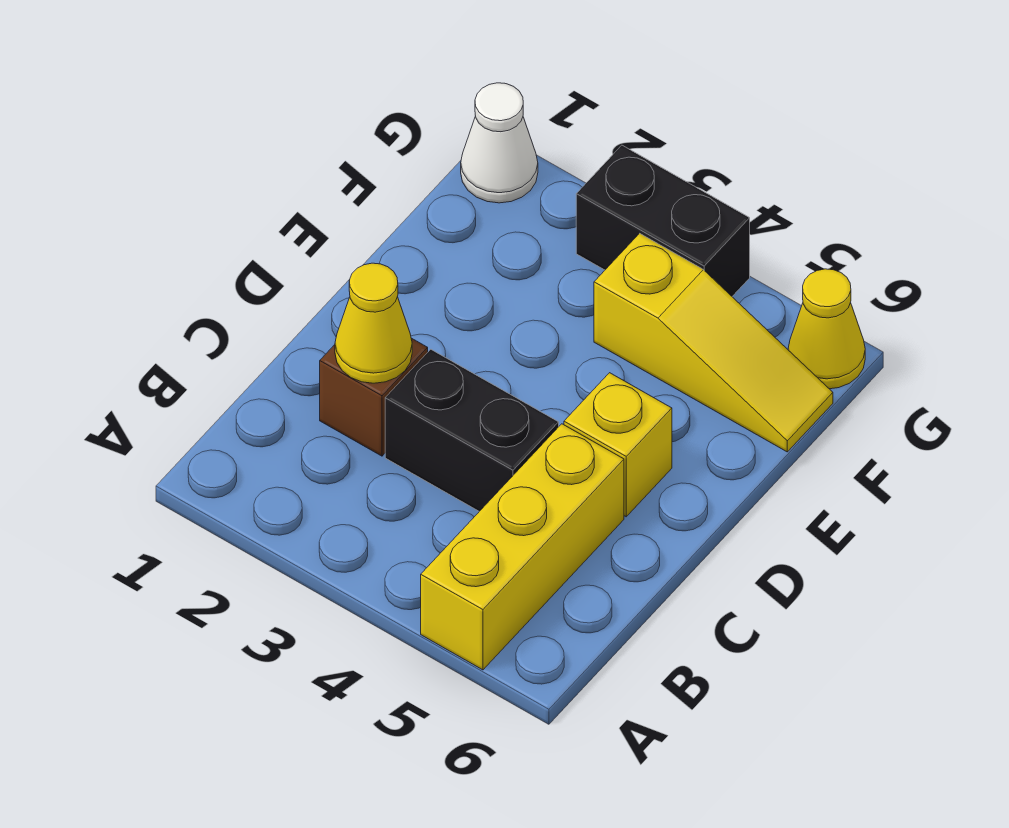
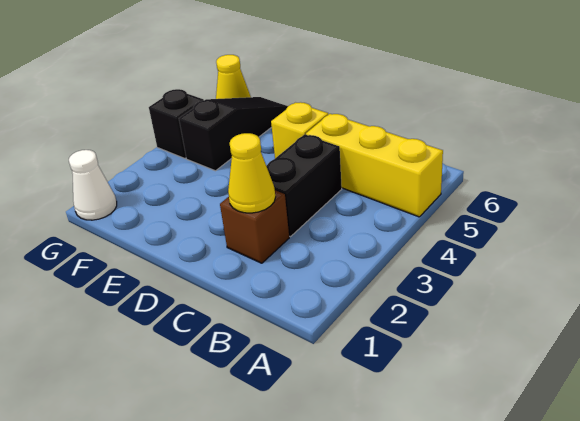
yellow slope F4:F6 level 1 top 4 -> black slope F4:F6 level 1 top 4
black brick G3:G4 level 1 -> black brick G4 level 1

